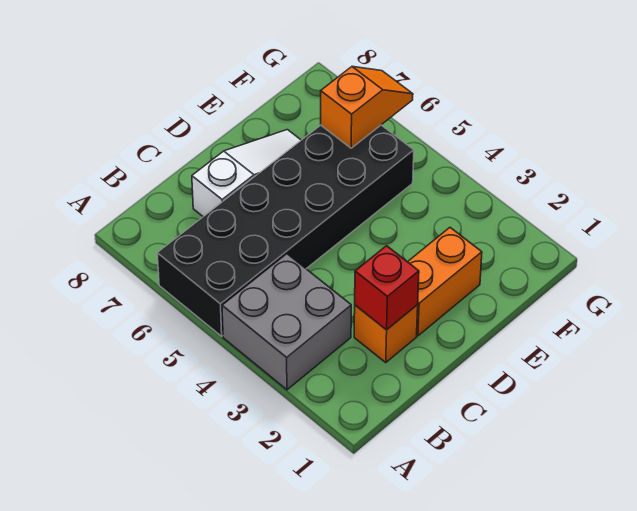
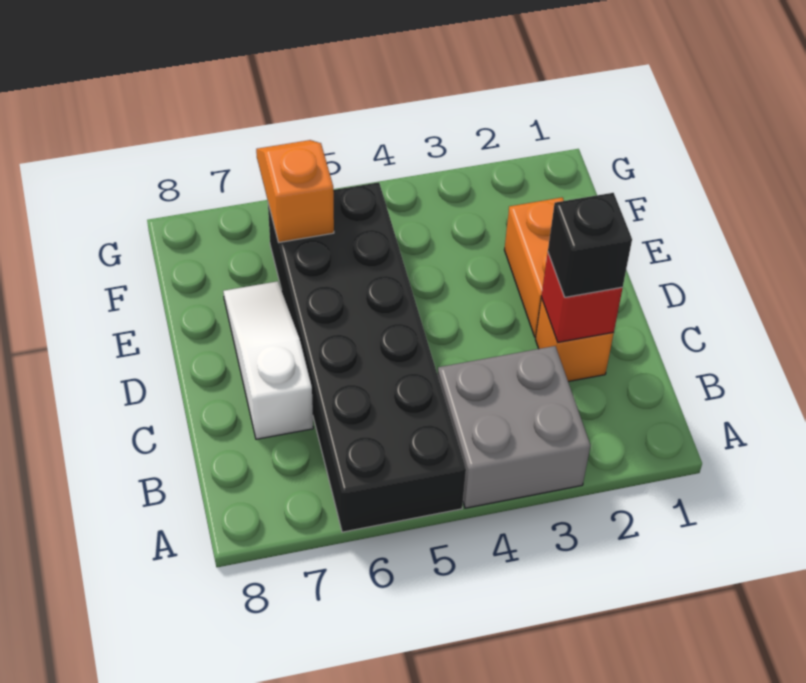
none -> black brick C2 level 3

